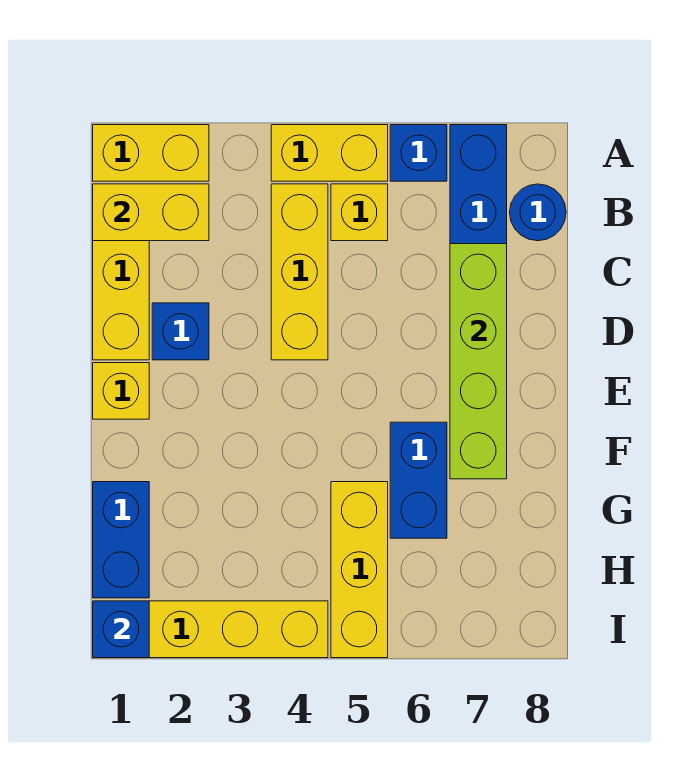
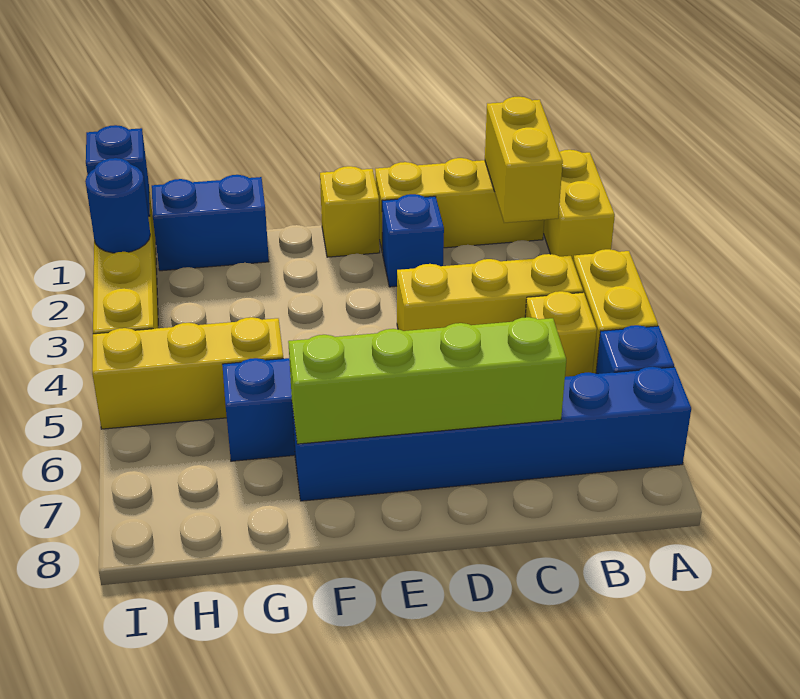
blue round brick B8 level 1 -> blue round brick I2 level 2

